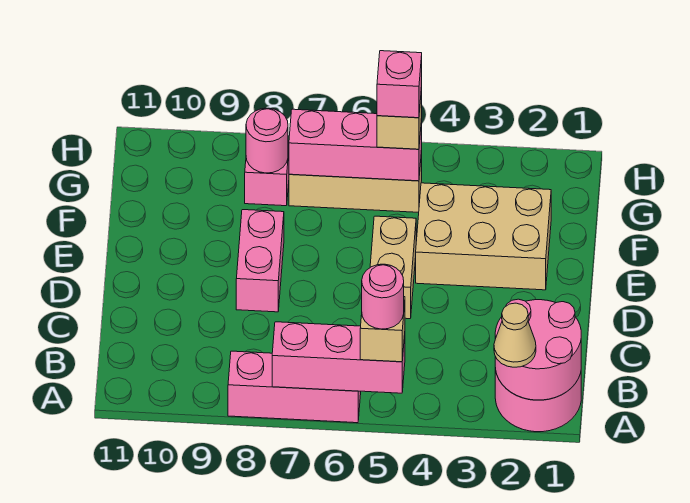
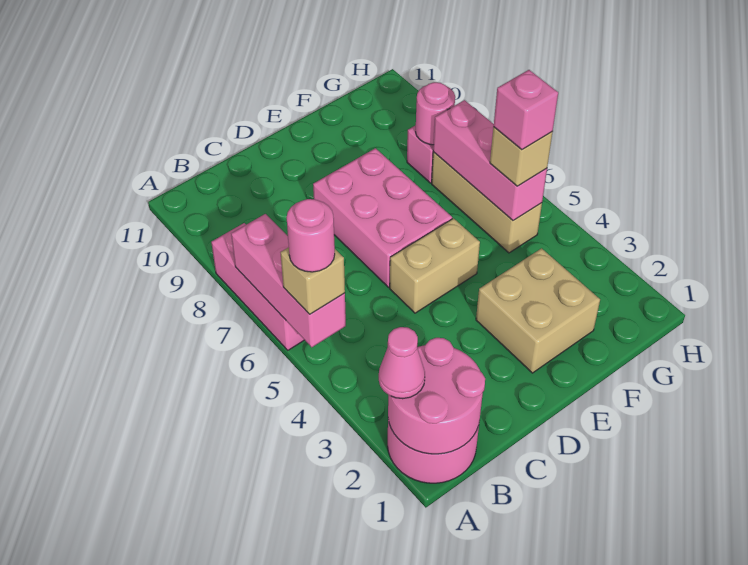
tan cone A2 level 3 -> pink cone A2 level 3
pink brick D8:E8 level 1 -> pink brick D6:E8 level 1
tan brick E2:F4 level 1 -> tan brick E2:F3 level 1

